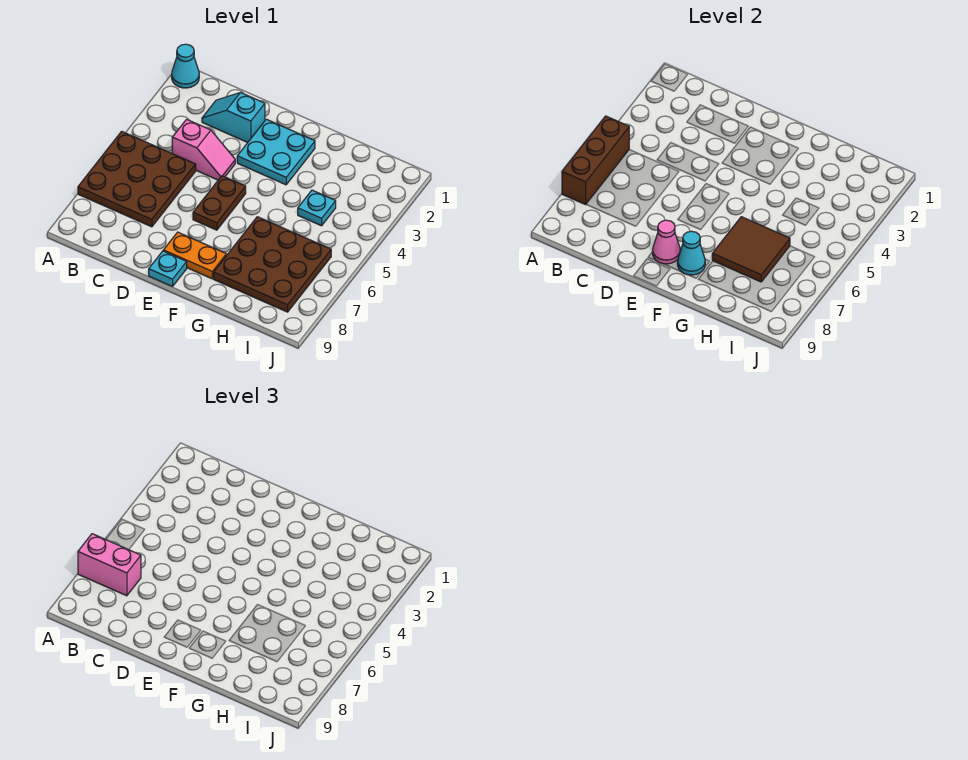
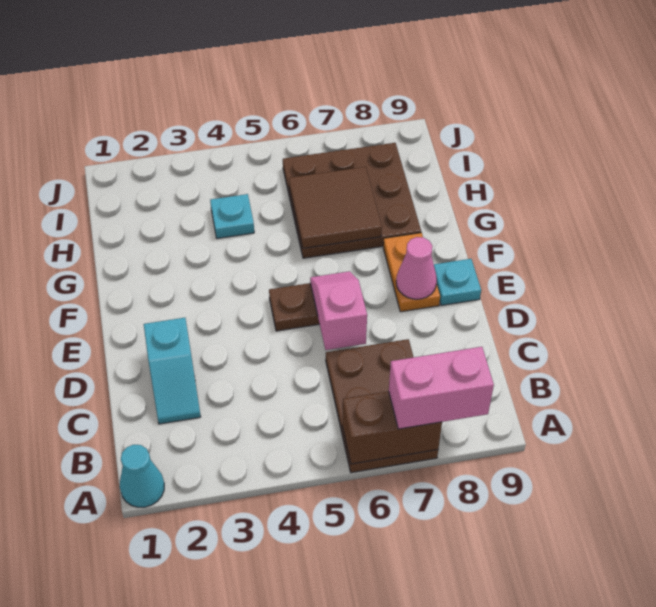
brown plate A5:C7 level 1 -> brown plate A6:C7 level 1
brown brick A5:A7 level 2 -> brown brick A6:A7 level 2
pink brick A7:B7 level 3 -> pink brick A7:A8 level 3
pink slope C4:D4 level 1 top C -> pink slope D6:E6 level 2 top D
cyan plate E2:F3 level 1 -> none
cyan cone F8 level 2 -> none

